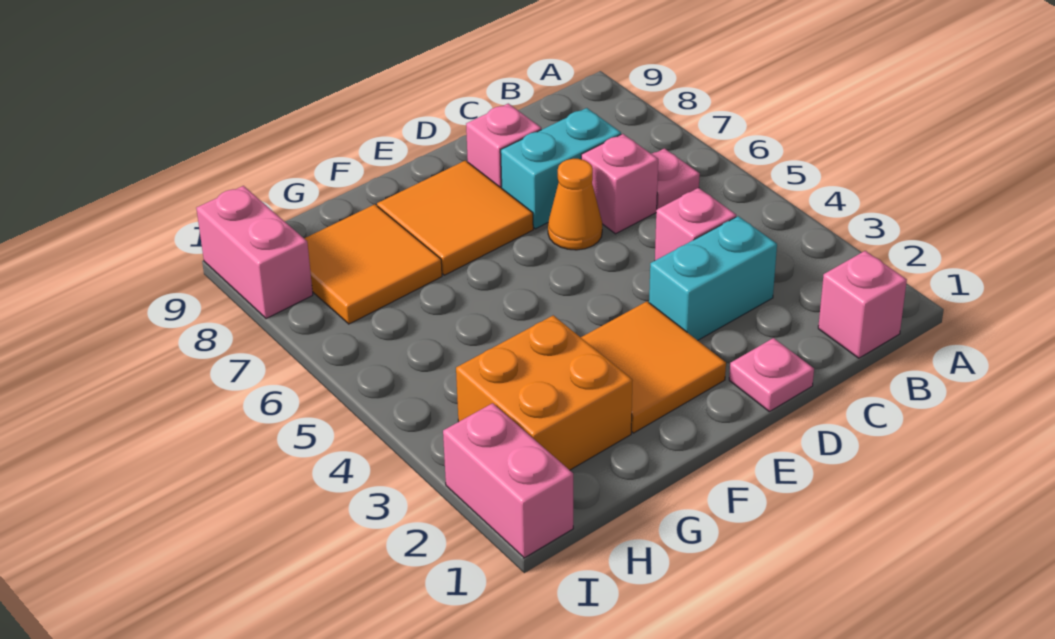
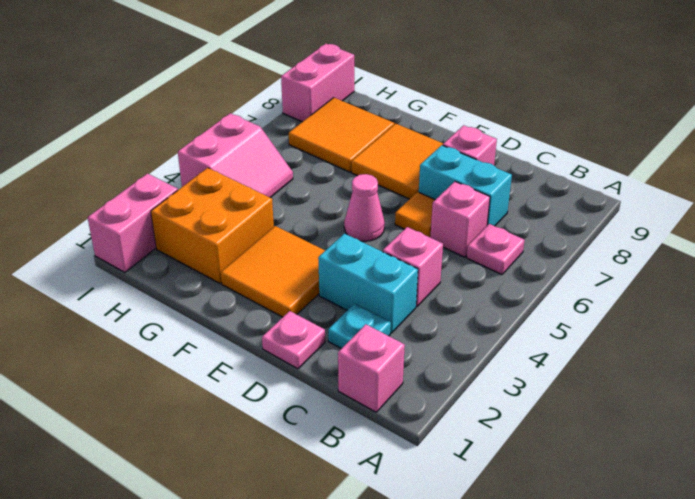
none -> cyan plate C2 level 1
orange cone D6 level 1 -> orange tile D6 level 1
none -> pink cone E5 level 1
none -> pink slope H4:I5 level 1 top I

